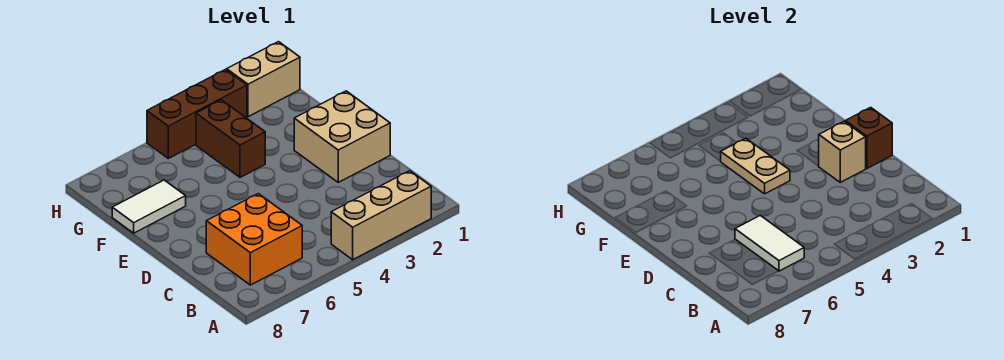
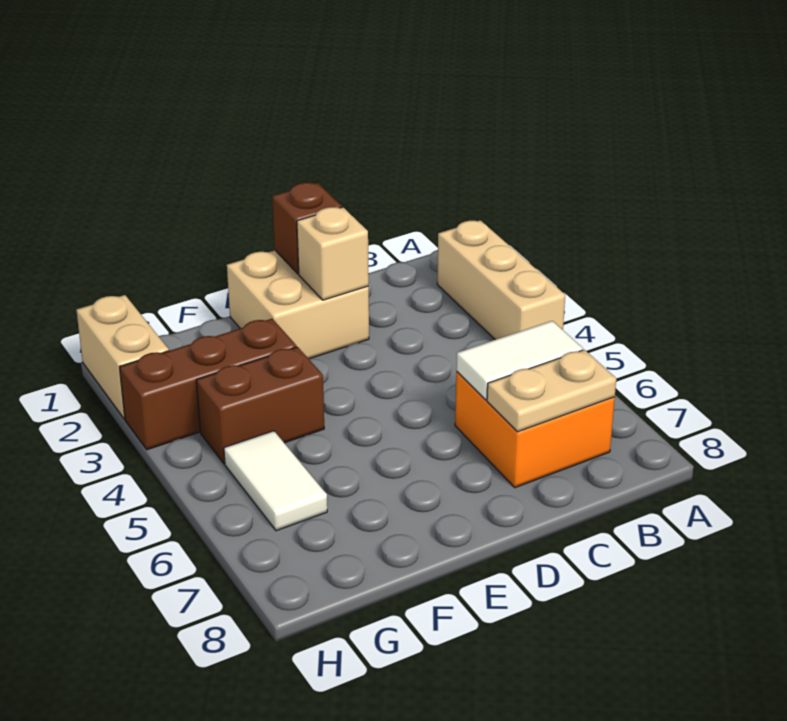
tan plate E4:F4 level 2 -> tan plate B7:C7 level 2
white tile F7:F8 level 1 -> white tile G5:G6 level 1
brown brick H3:H5 level 1 -> brown brick F3:H3 level 1

